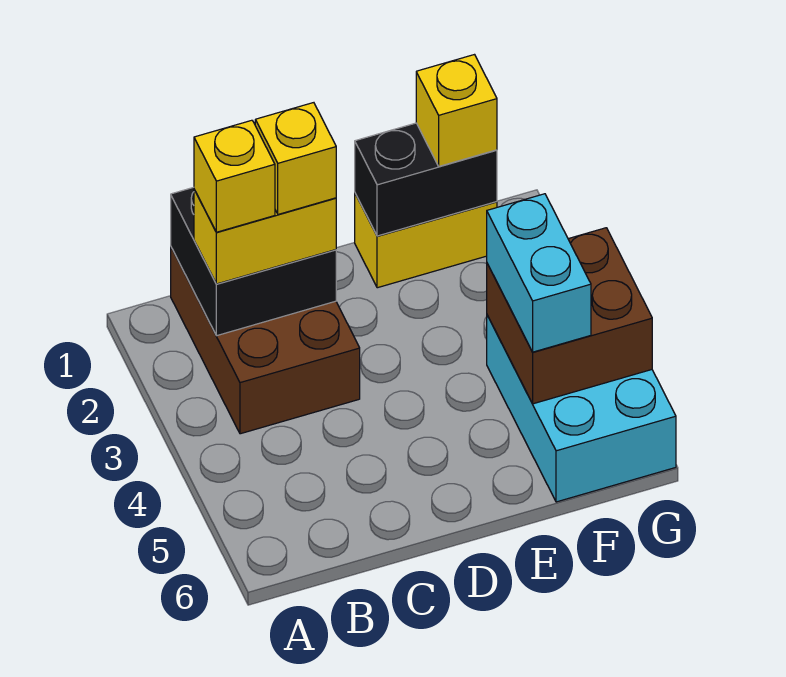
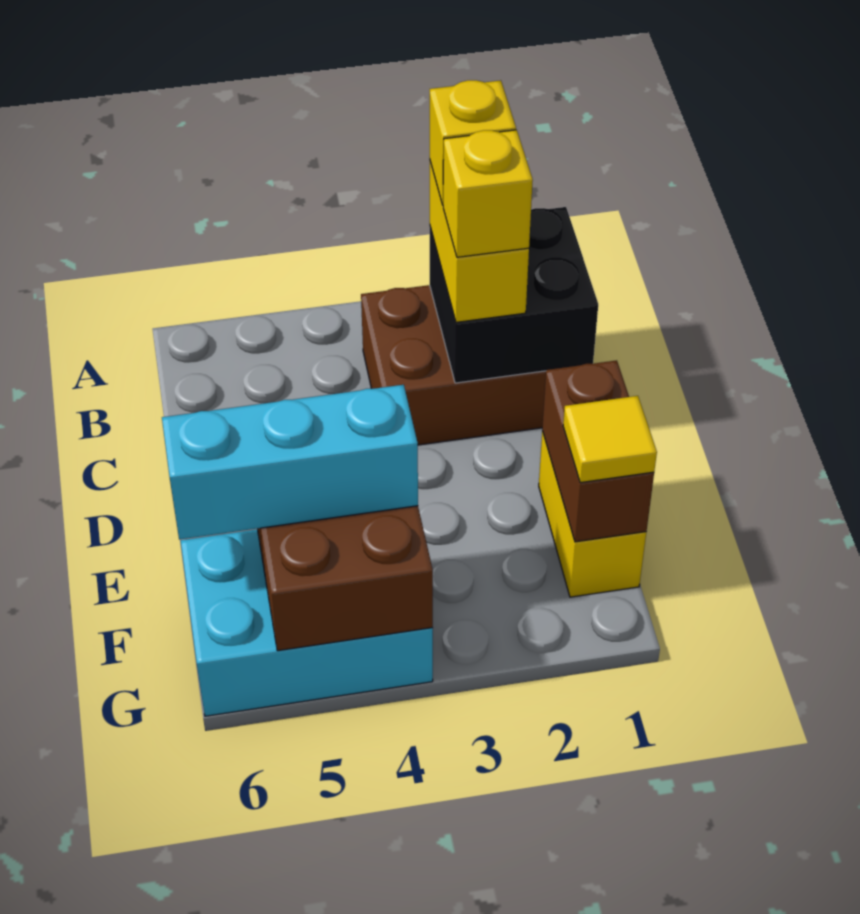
black brick E1:F1 level 2 -> brown brick E1:F1 level 2
yellow brick F1 level 3 -> yellow tile F1 level 3
cyan brick F4:F5 level 3 -> cyan brick F4:F6 level 3

